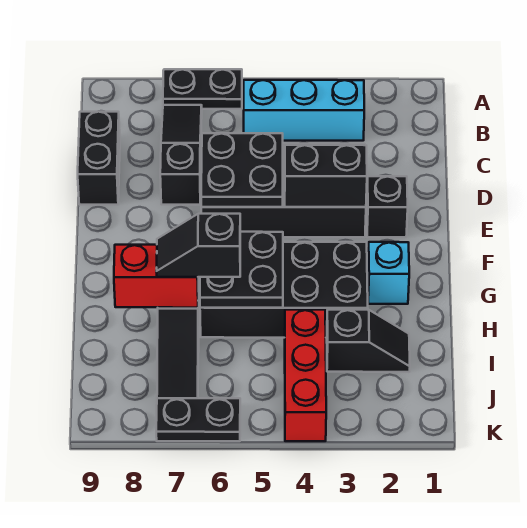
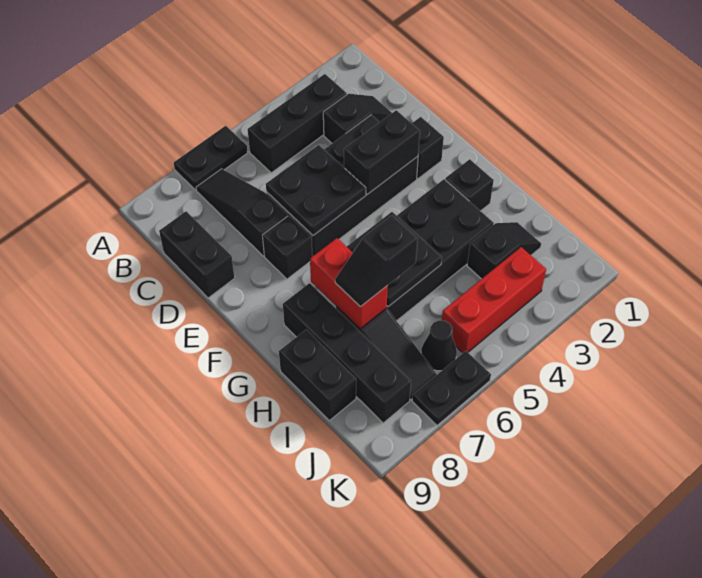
cyan brick B3:B5 level 1 -> black brick B3:B5 level 1
none -> black slope C2:C3 level 1 top 3
none -> black brick E7 level 1
cyan brick G2 level 1 -> black brick G2 level 1
none -> black brick G8:J8 level 1
red brick H7:H8 level 2 -> red brick G7:H7 level 2
none -> black brick H9:I9 level 1
red brick I4:K4 level 1 -> red brick J3:J5 level 1
none -> black cone J6 level 1

